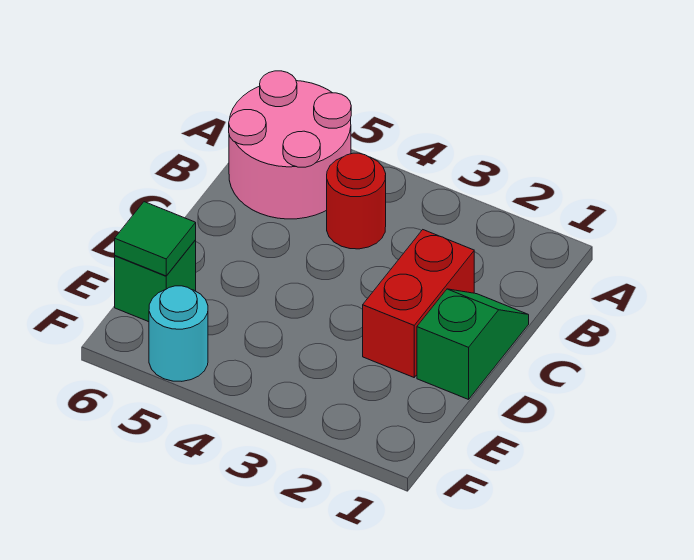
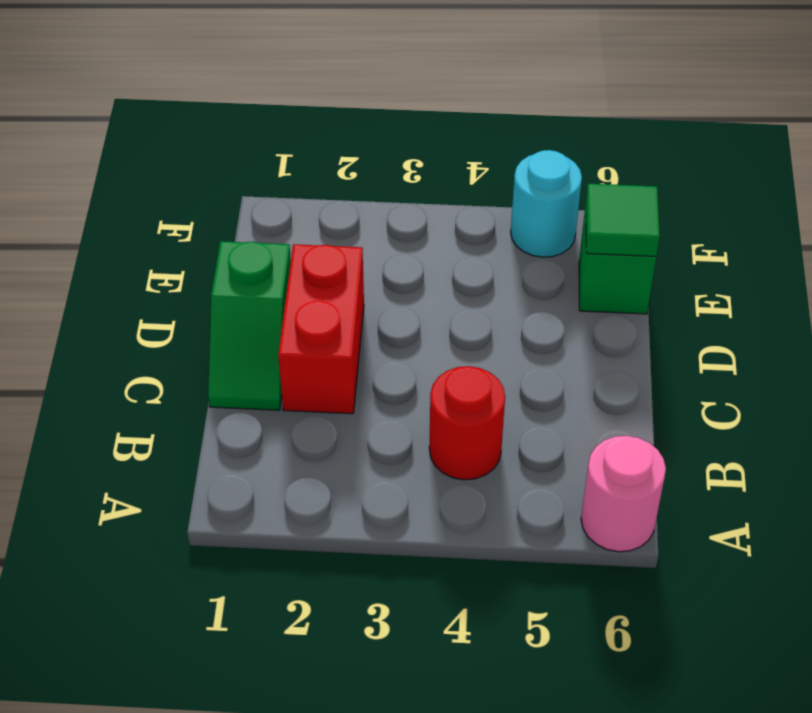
pink round brick A5:B6 level 1 -> pink round brick A6 level 1

